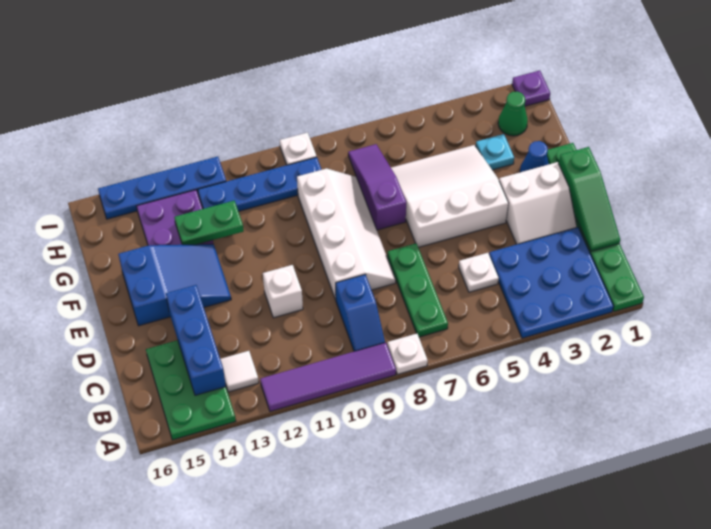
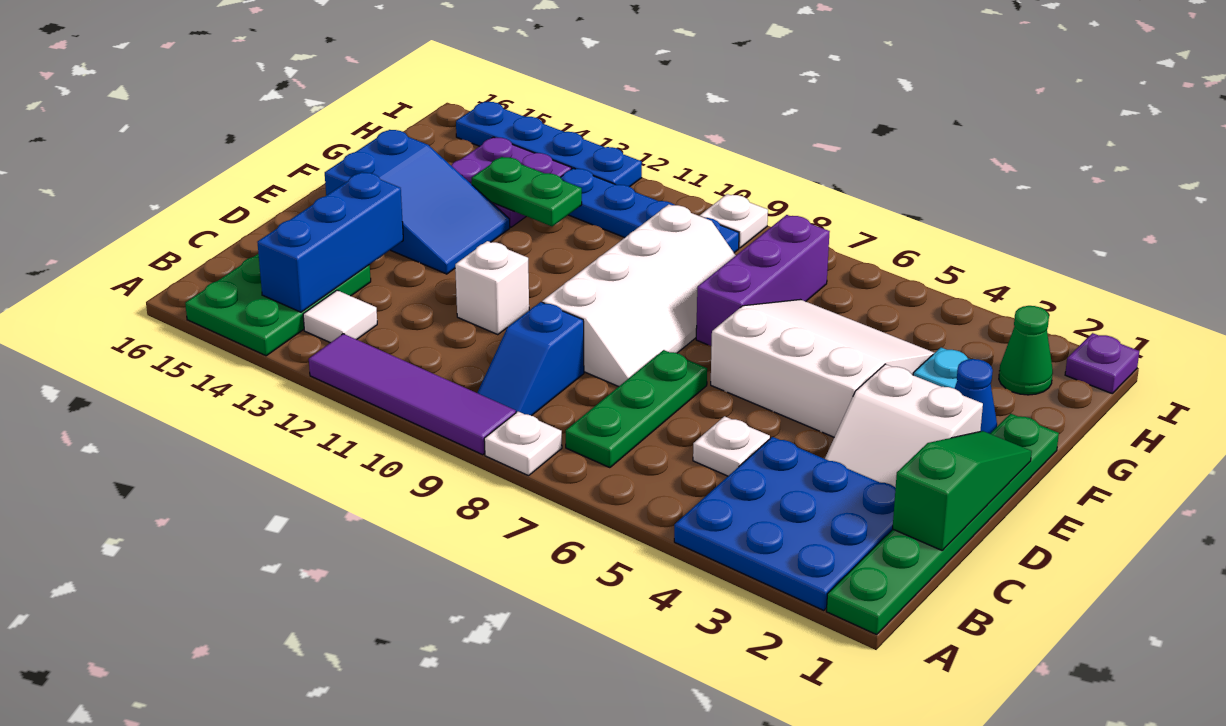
green slope C1:E1 level 2 top E -> green slope C1:E1 level 2 top C
purple slope F7:H7 level 1 top F -> purple brick F7:H7 level 1

